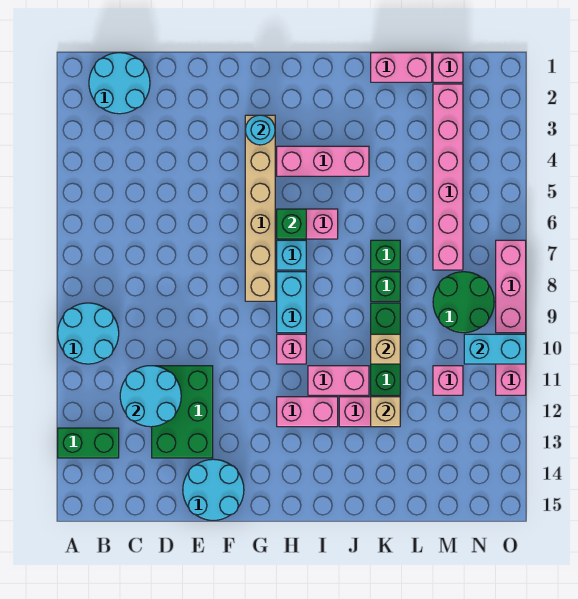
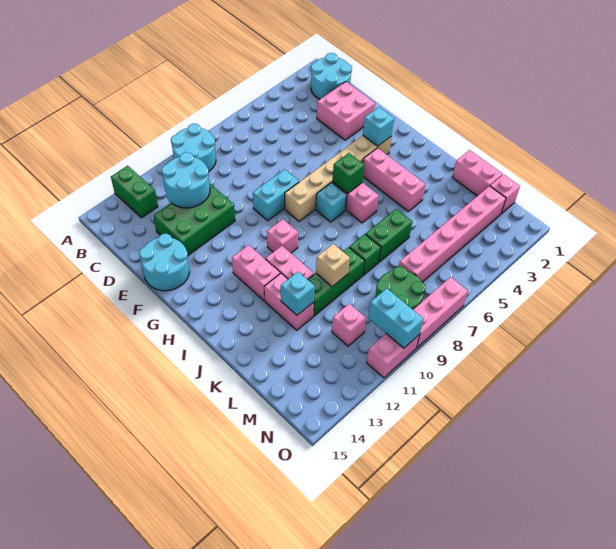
none -> pink brick D2:E3 level 1
cyan round brick G3 level 2 -> cyan brick G3 level 2
cyan brick H8:H9 level 1 -> cyan brick F8:F9 level 1
green brick K7 level 1 -> green brick K6:K7 level 1
tan brick K12 level 2 -> cyan brick K12 level 2

